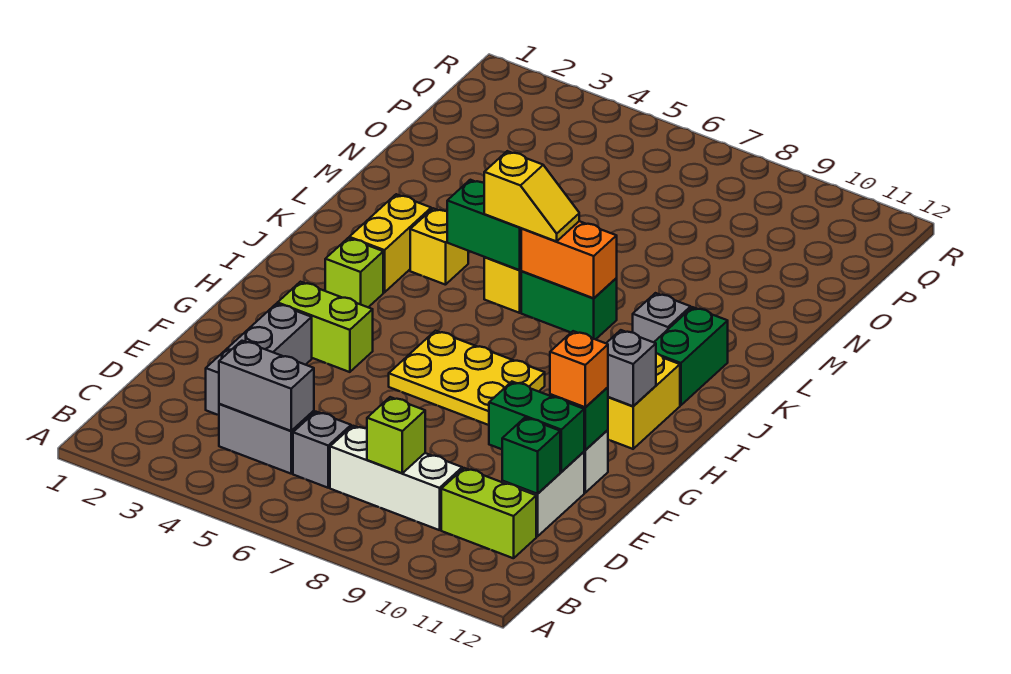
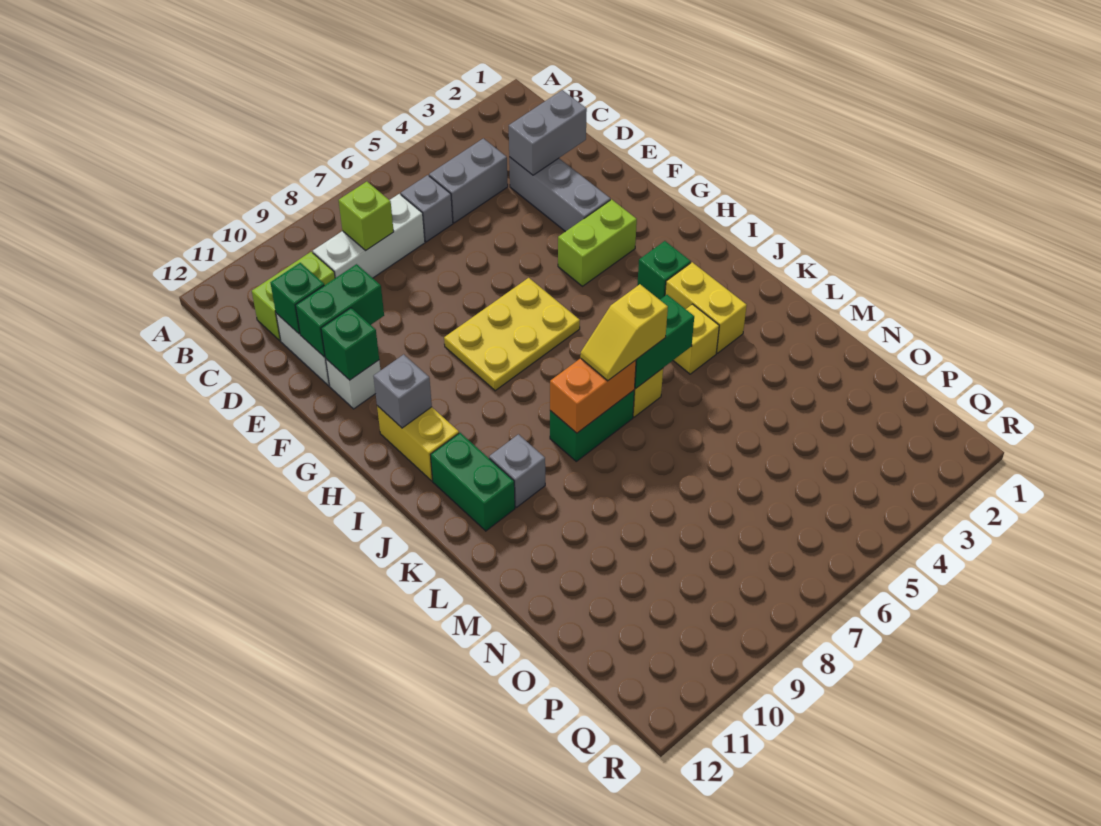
grey brick C4:C5 level 2 -> grey brick D2:D3 level 2
orange brick F11 level 3 -> none
lime brick I3 level 1 -> green brick I3 level 1

